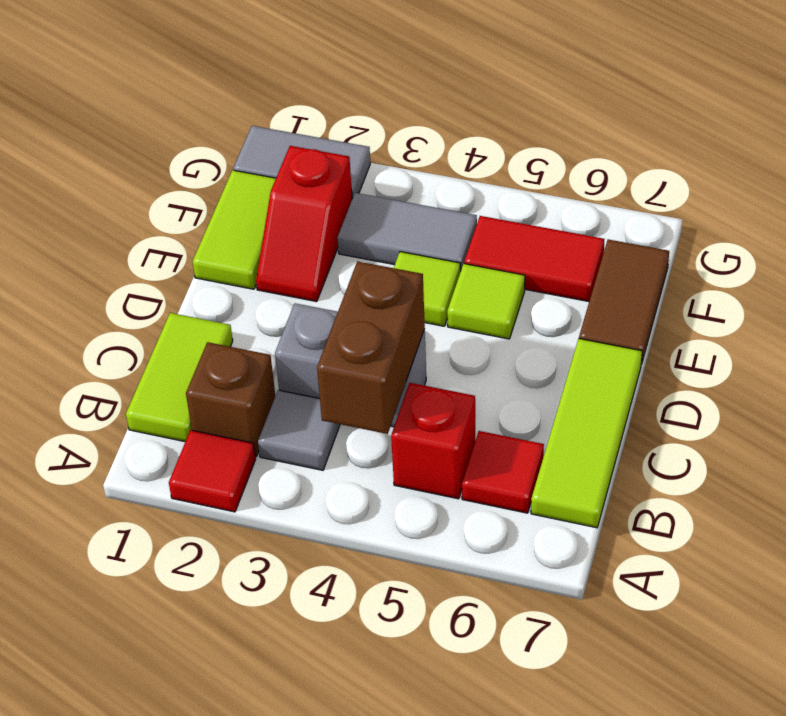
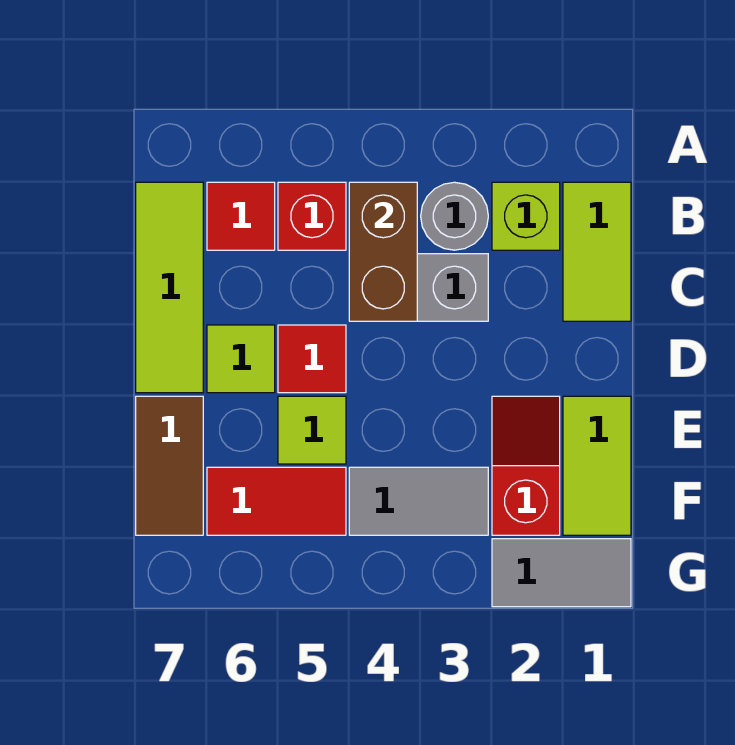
red tile A2 level 1 -> red tile D5 level 1
brown brick B2 level 1 -> lime brick B2 level 1
grey tile B3 level 1 -> grey round brick B3 level 1
lime tile E4 level 1 -> lime tile D6 level 1

